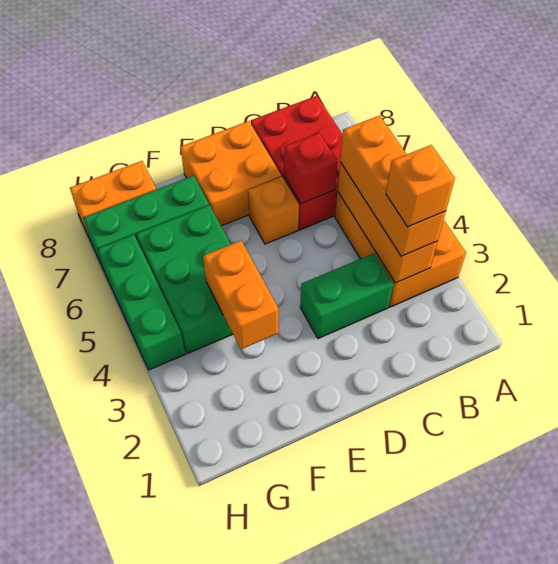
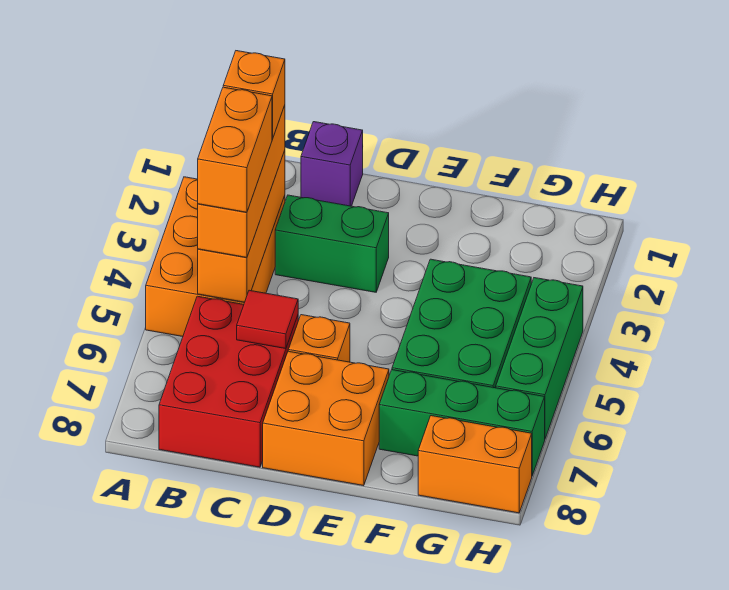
none -> purple brick C1 level 1
red brick C6 level 2 -> red tile C6 level 2
orange brick F3:F4 level 2 -> orange brick B4:B5 level 4

